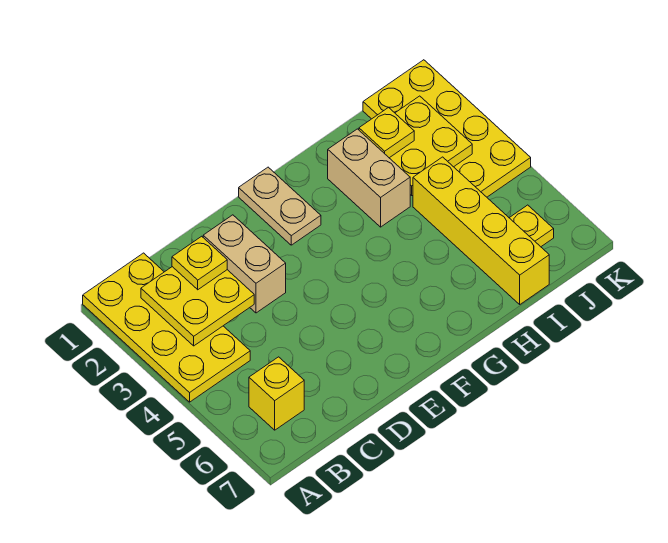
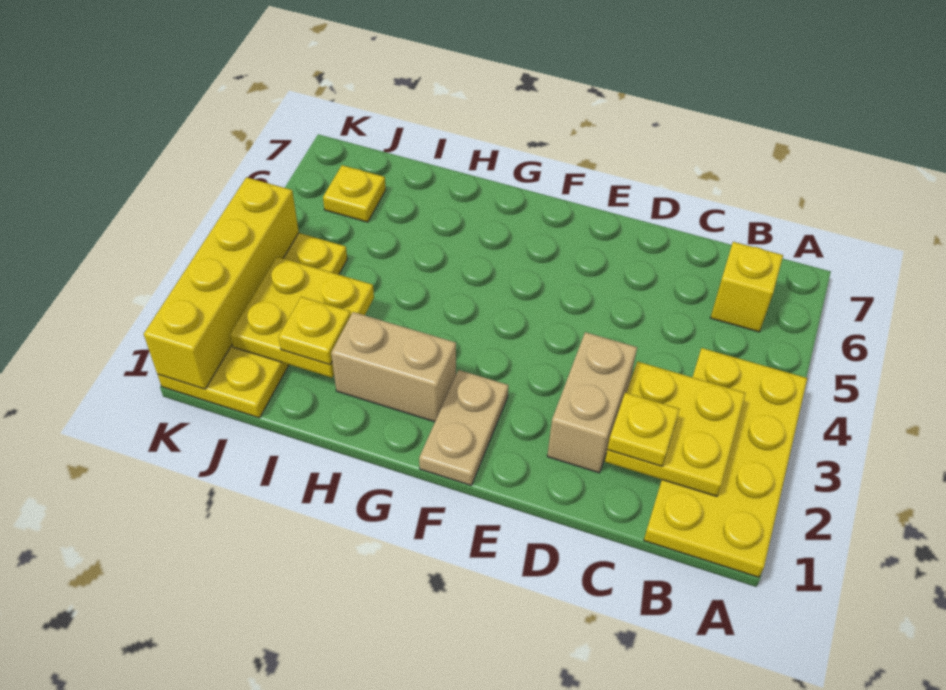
tan brick H2:H3 level 1 -> tan brick G2:H2 level 1
yellow brick I4:I7 level 1 -> yellow brick K1:K4 level 2

